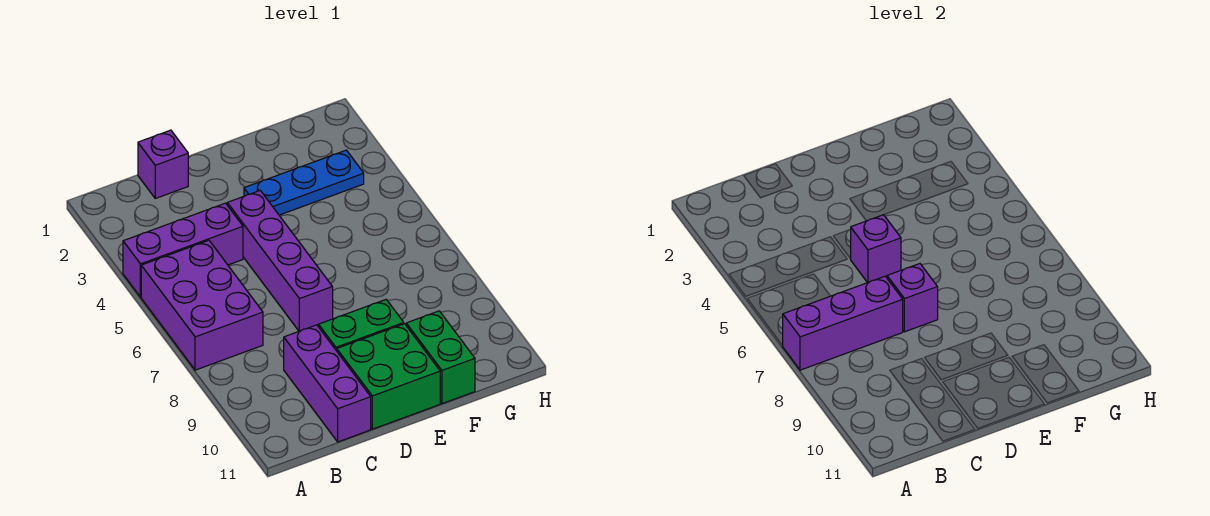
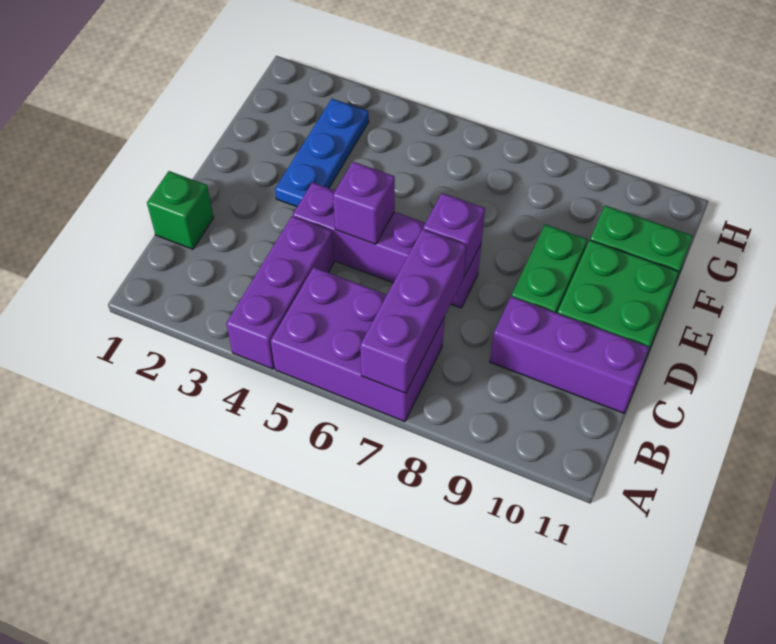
purple brick C1 level 1 -> green brick C1 level 1

